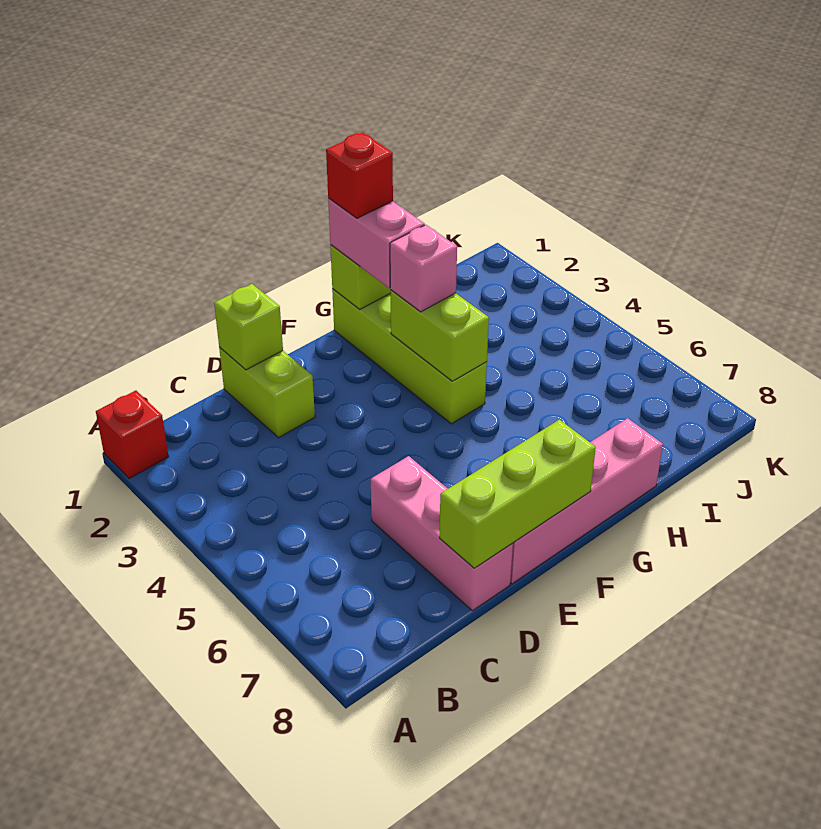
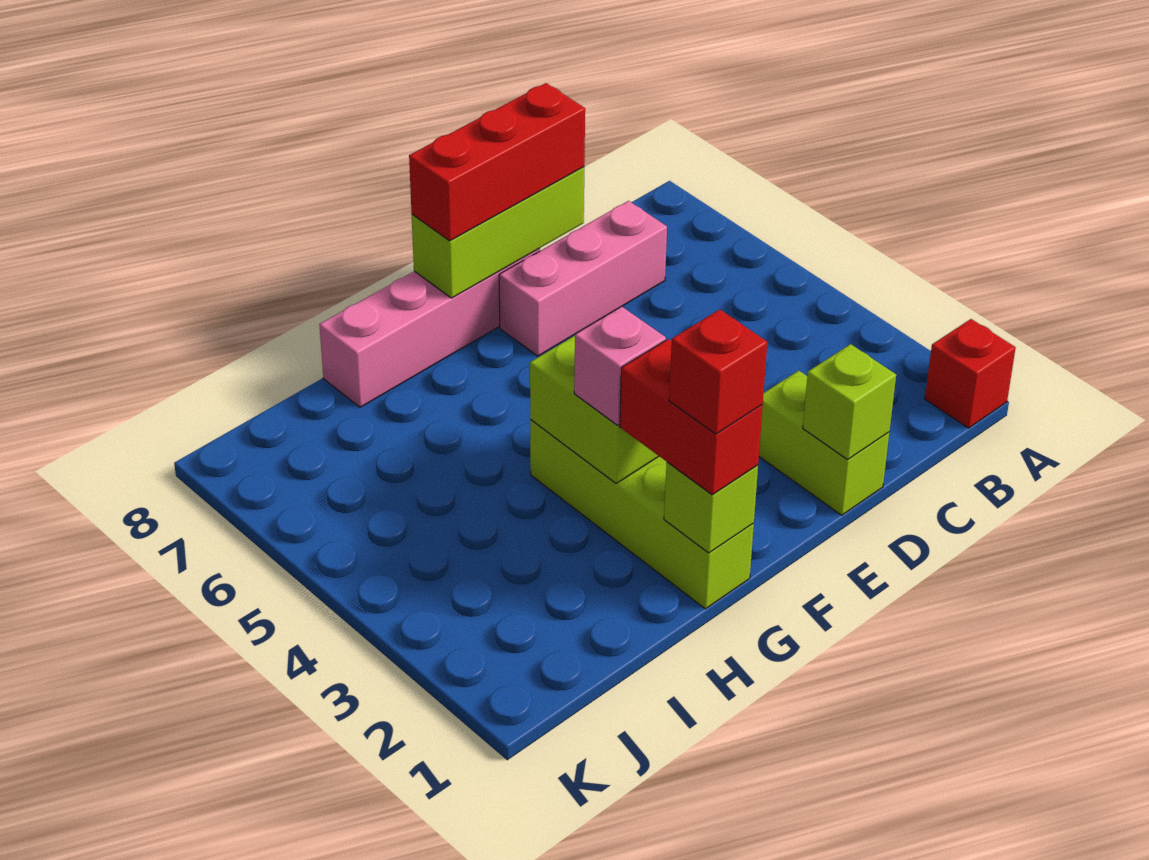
pink brick D6:D8 level 1 -> pink brick C7:E7 level 1
none -> red brick D8:F8 level 3
pink brick G1:G2 level 3 -> red brick G1:G2 level 3

